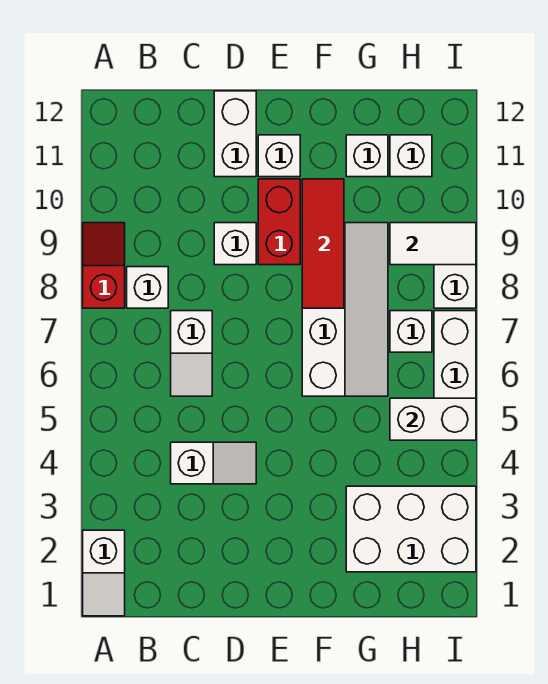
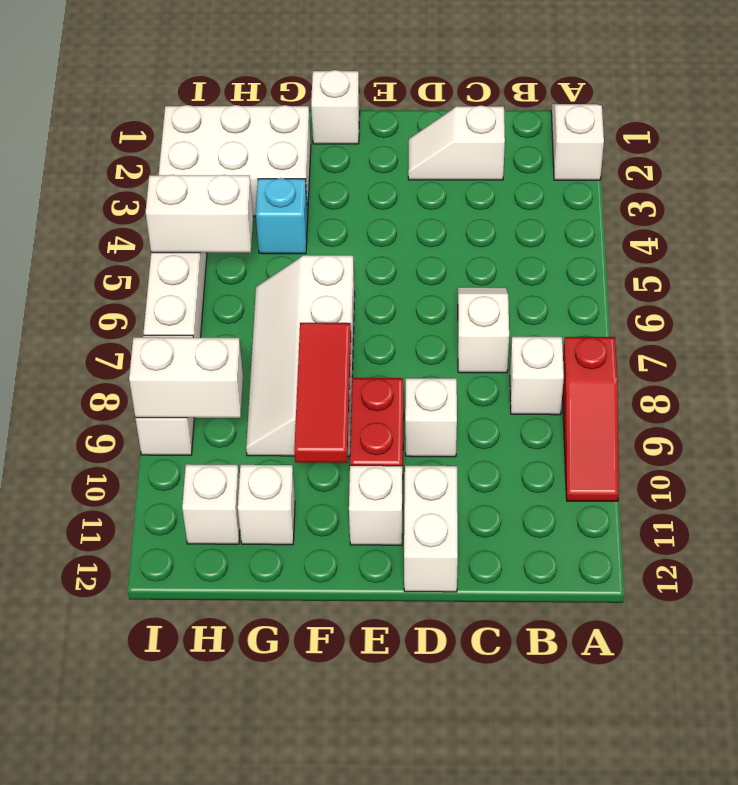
red slope A8:A9 level 1 top 8 -> red slope A8:A10 level 1 top 8
white slope C4:D4 level 1 top C -> white slope C2:D2 level 1 top C
none -> cyan brick G4 level 1
white brick H7 level 1 -> white brick F1 level 1
white tile H9:I9 level 2 -> white brick H9:I9 level 2

